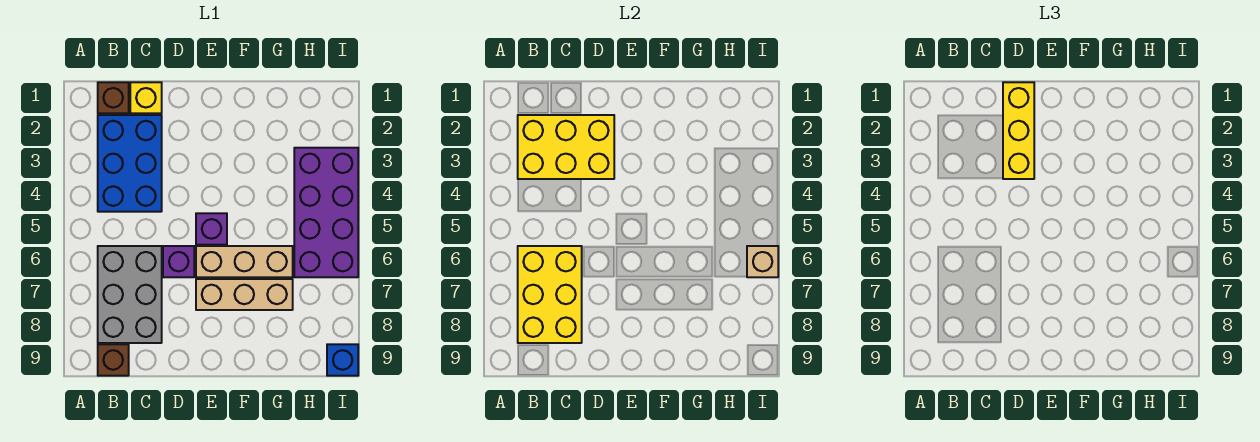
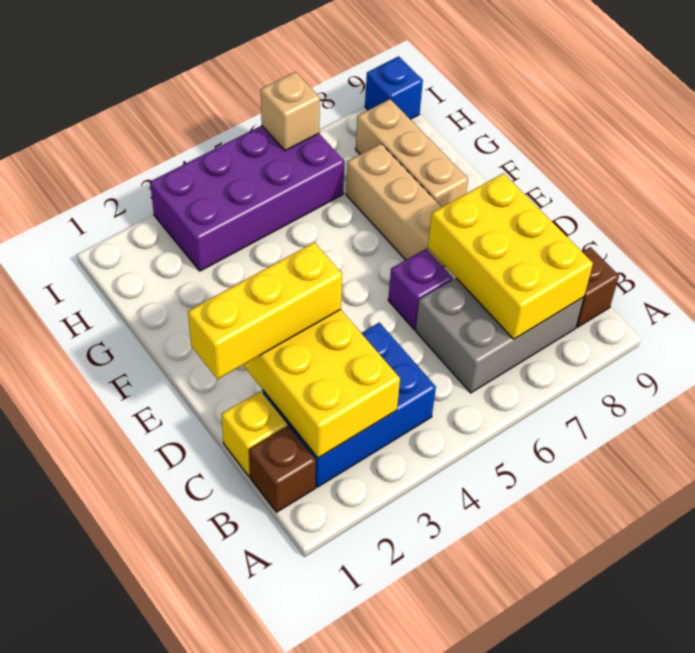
yellow brick B6:C8 level 2 -> yellow brick B7:D8 level 2
purple brick E5 level 1 -> none
tan brick E6:G6 level 1 -> tan brick F8:H8 level 1

